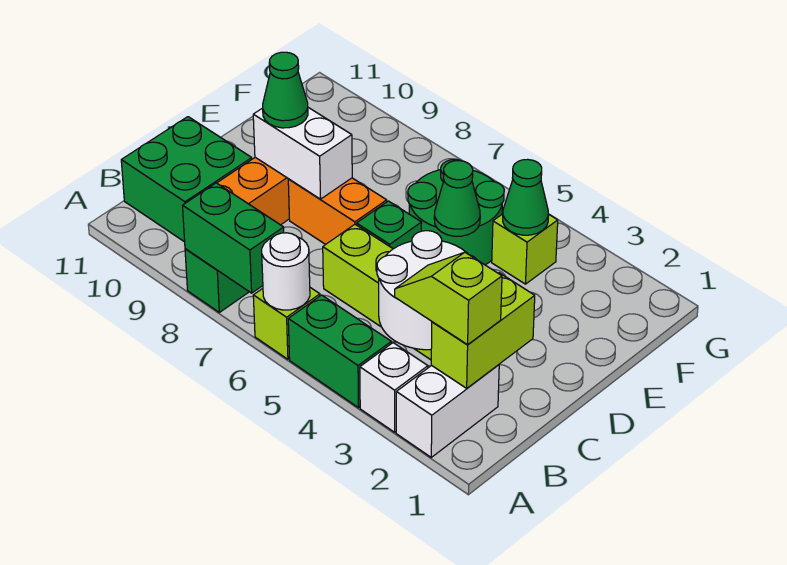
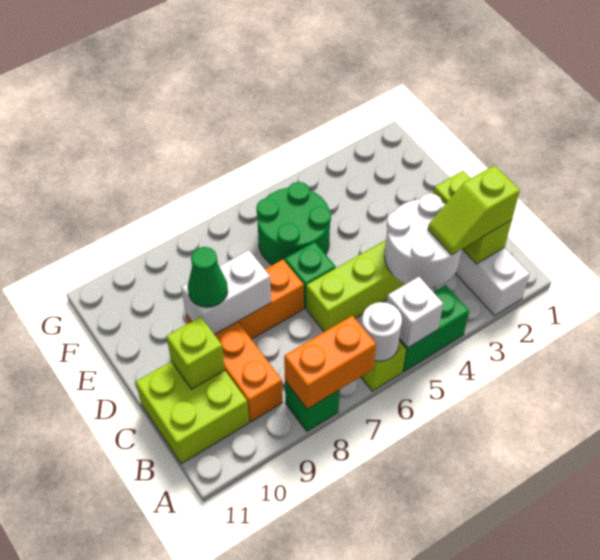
white brick A3 level 1 -> white brick A5 level 2
green brick A7:A8 level 2 -> orange brick A7:A8 level 2
green brick B10:C11 level 1 -> lime brick B10:C11 level 1
green cone E5 level 2 -> none
lime brick F4 level 1 -> lime brick C10 level 2
green cone F4 level 2 -> none

